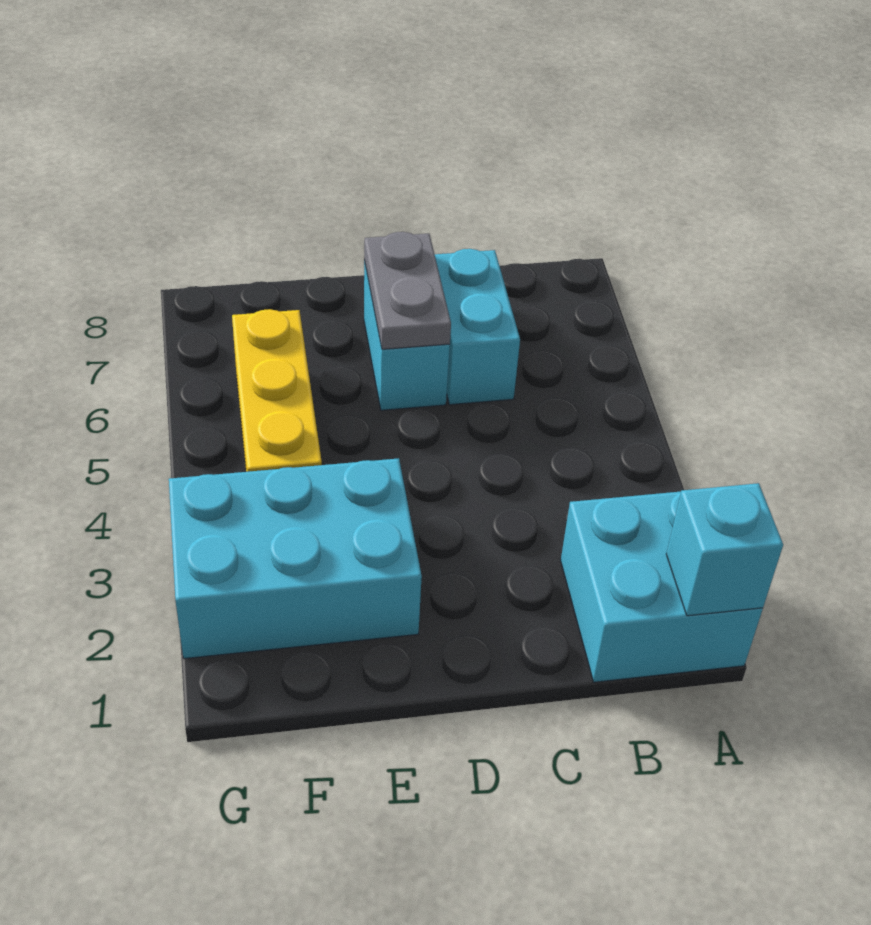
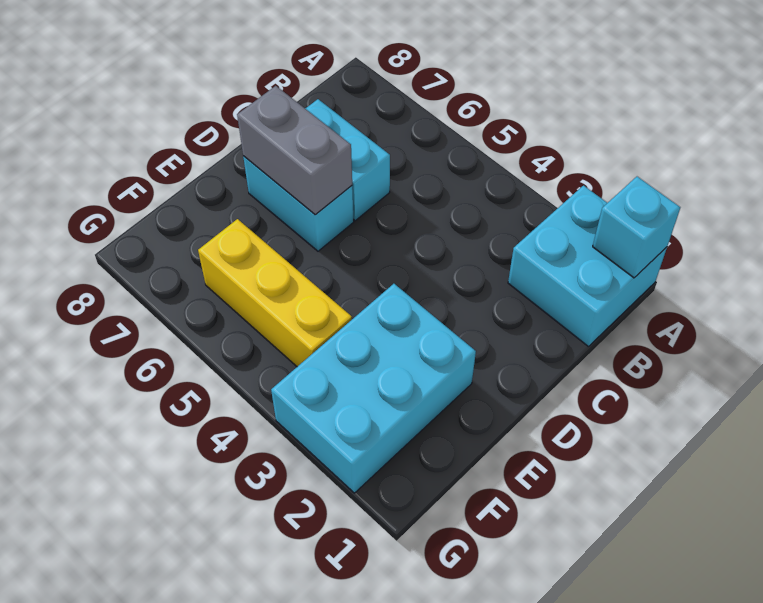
grey plate D6:D7 level 2 -> grey brick D6:D7 level 2

